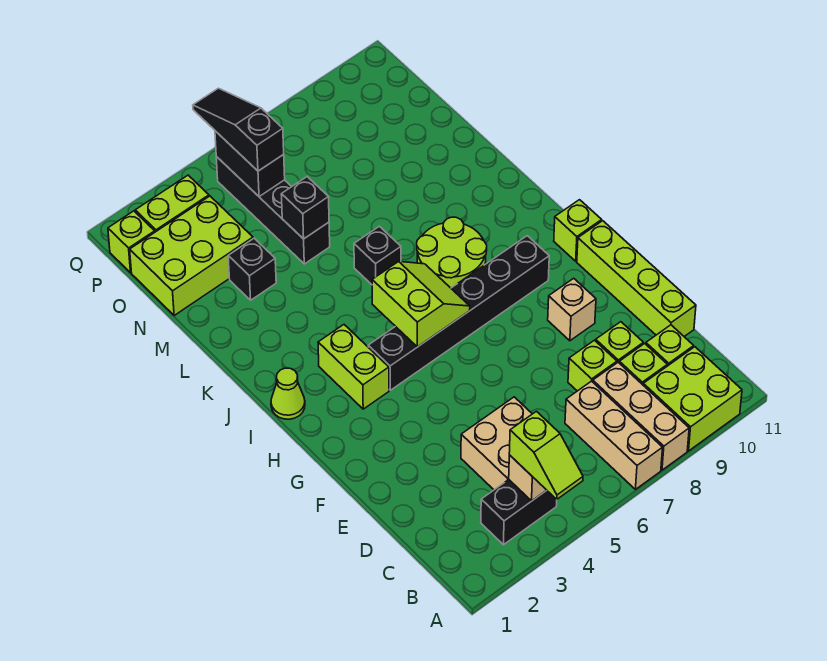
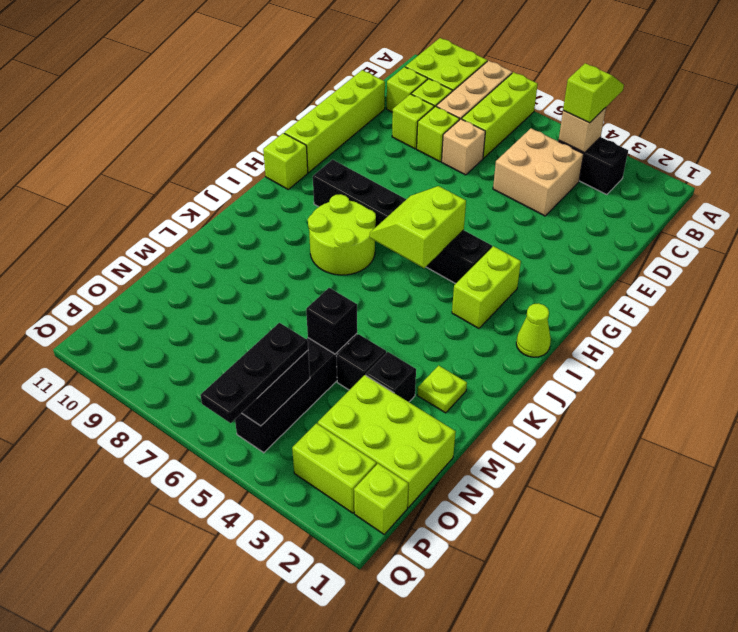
tan brick A7:C7 level 1 -> lime brick A7:C7 level 1
tan brick F9 level 1 -> tan brick D7 level 1
black brick K6 level 1 -> black brick M4 level 1
none -> lime plate L2 level 1
black slope O5:Q5 level 3 top O -> black plate O5:Q5 level 3

